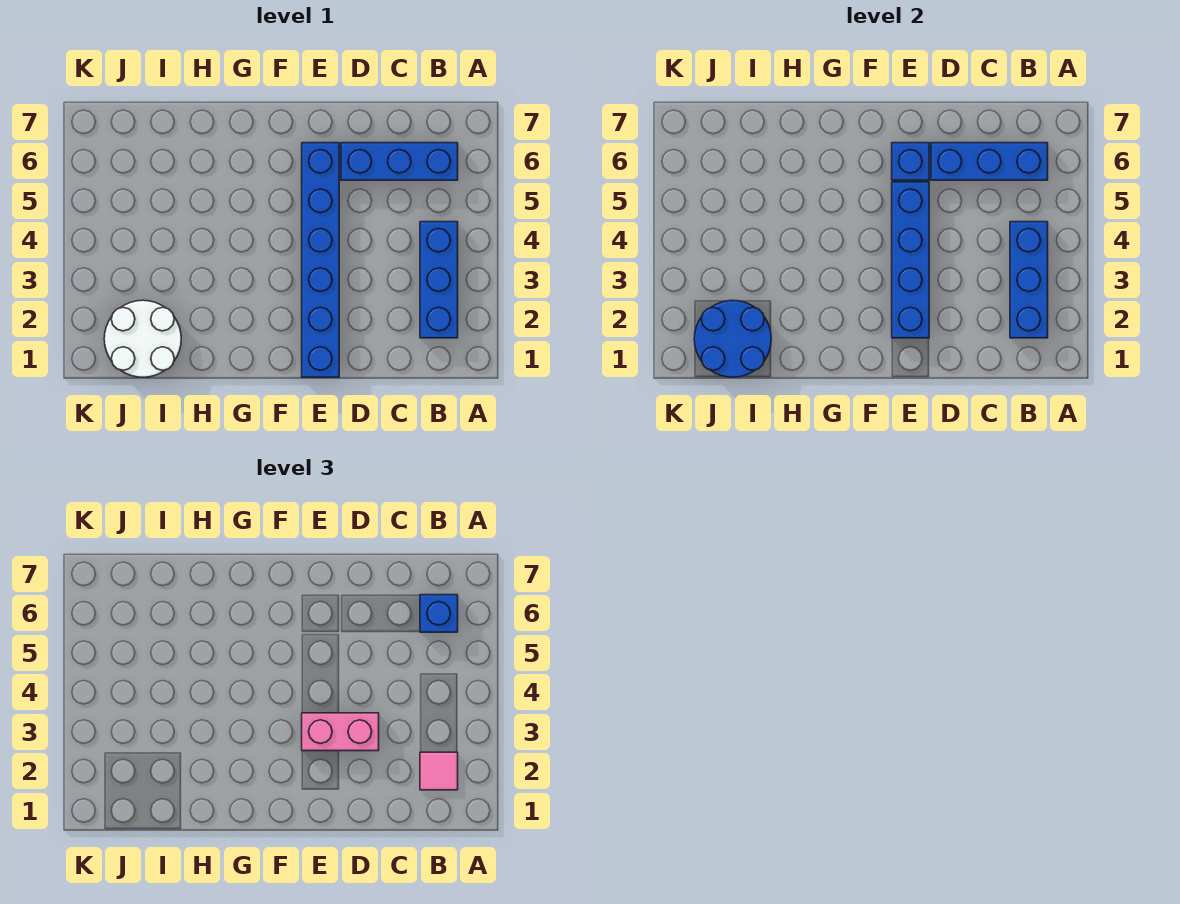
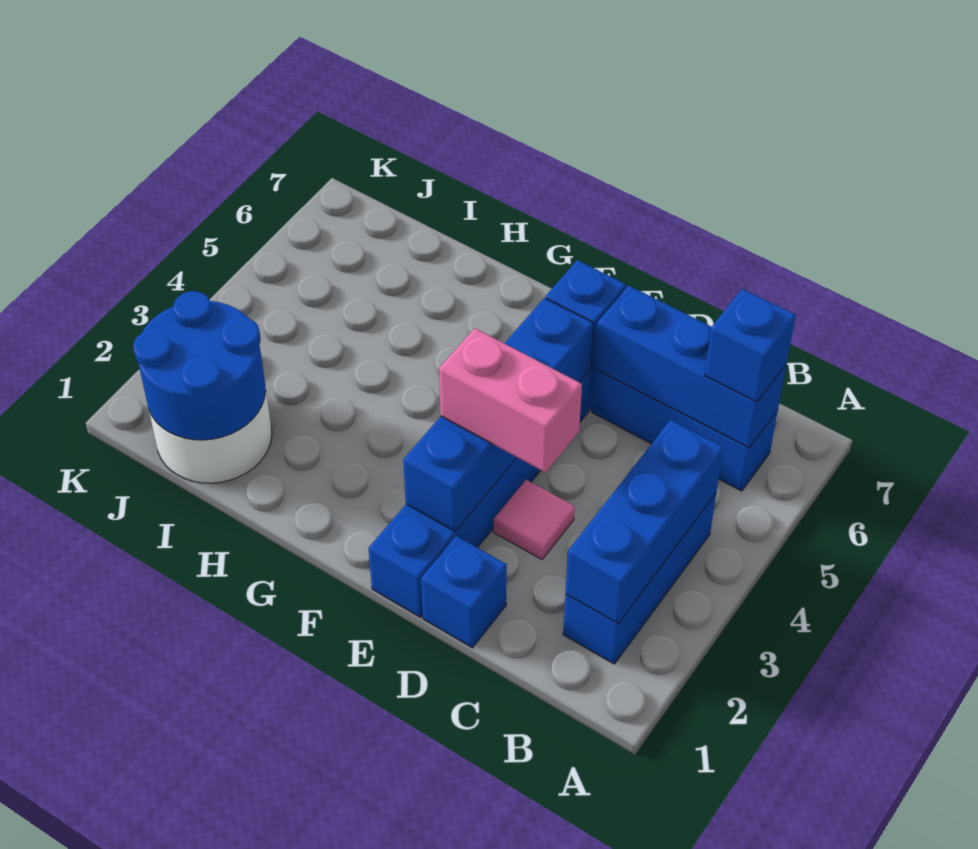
pink tile B2 level 3 -> pink tile D3 level 1
none -> blue brick D1 level 1

